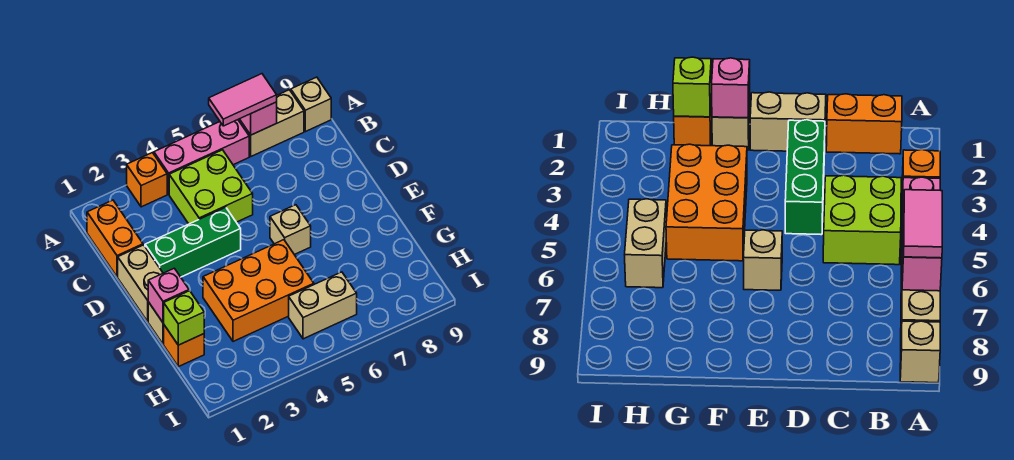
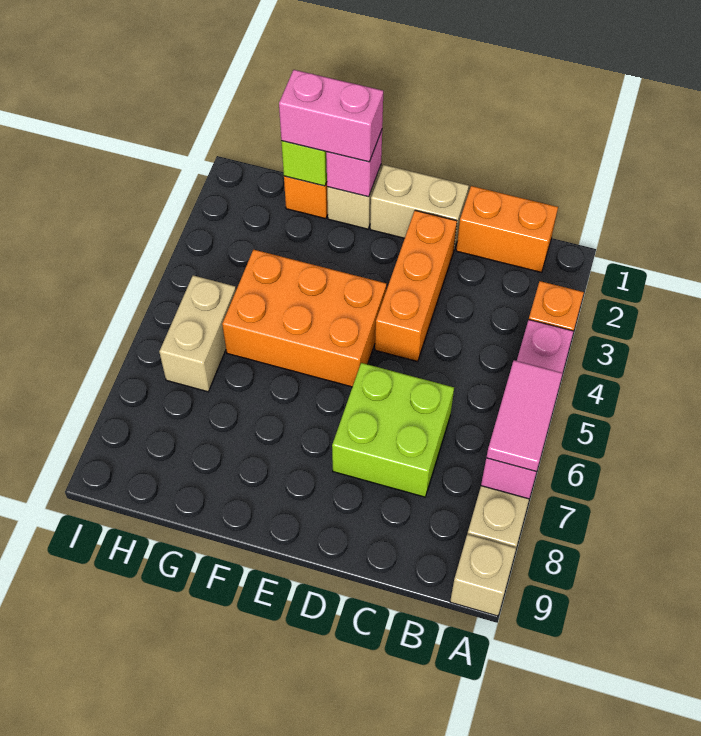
lime brick B4:C5 level 1 -> lime brick C6:D7 level 1
green brick D2:D4 level 1 -> orange brick D2:D4 level 1
tan brick E6 level 1 -> none
none -> pink brick F1:G1 level 3
orange brick F3:G5 level 1 -> orange brick E4:G5 level 1

